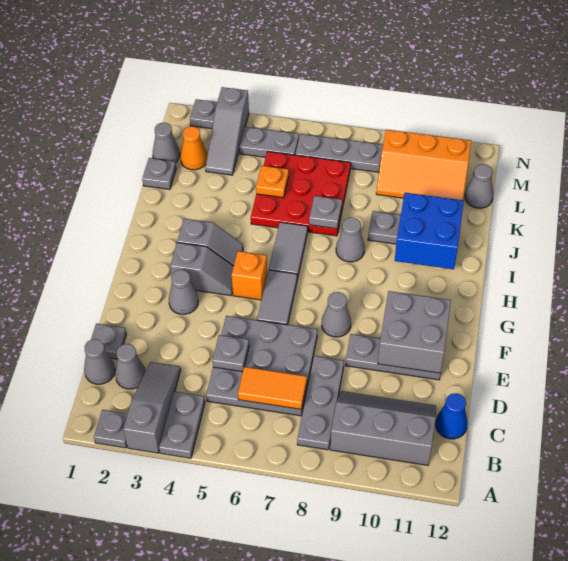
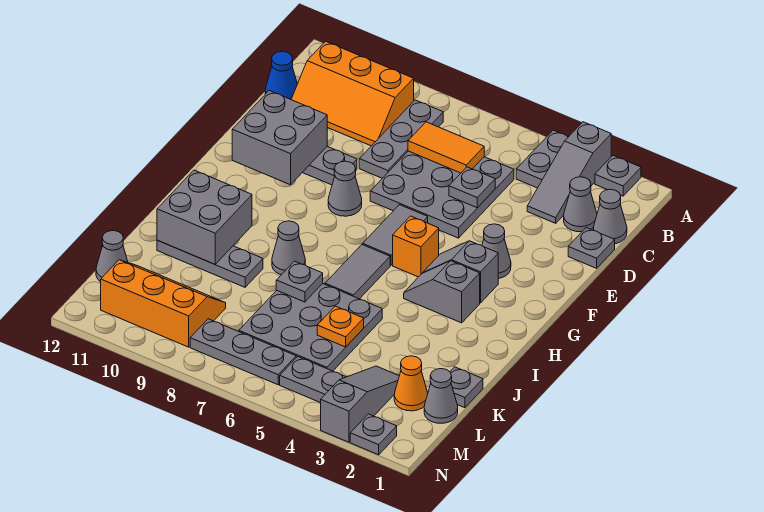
grey slope B9:C11 level 1 top B -> orange slope B9:C11 level 1 top B
blue brick I10:J11 level 2 -> grey brick I10:J11 level 2
red plate J5:L7 level 1 -> grey plate J5:L7 level 1

